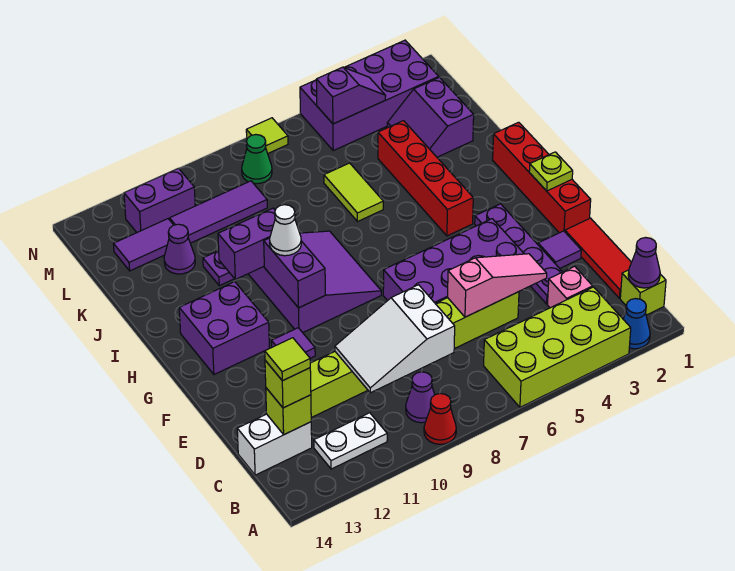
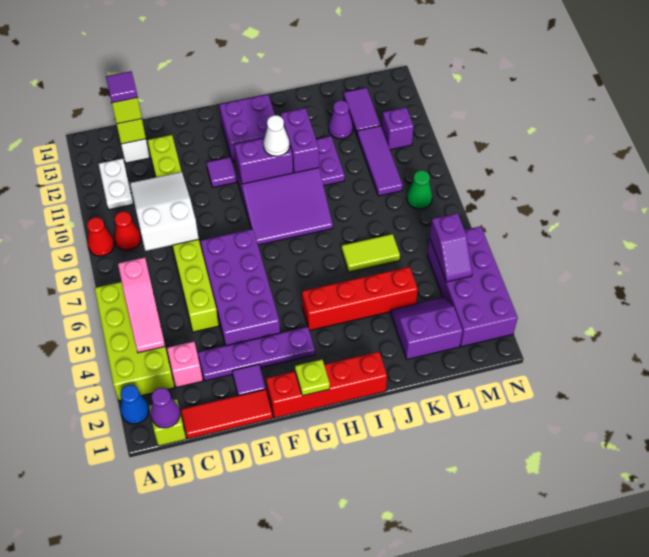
purple cone B9 level 1 -> red cone B9 level 1
lime tile C13 level 4 -> purple tile C13 level 4
pink slope D4:D6 level 2 top 6 -> pink slope B4:B6 level 2 top 6
purple brick M11:M12 level 1 -> purple brick M11 level 1
lime tile N7 level 1 -> none

